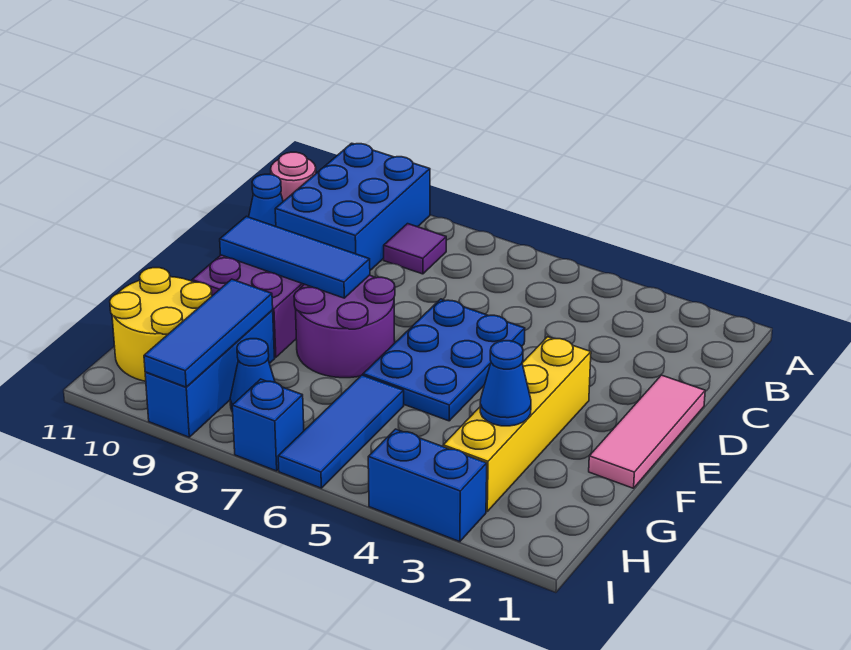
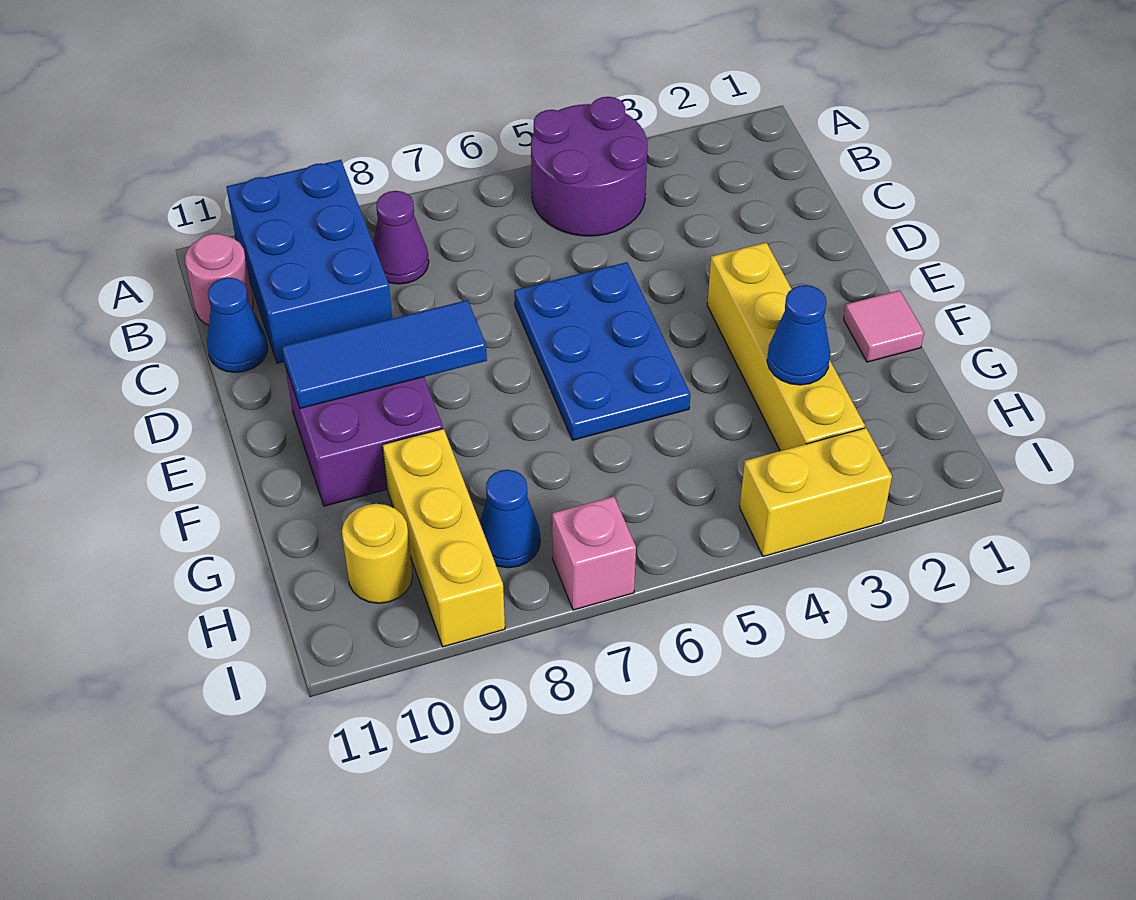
purple tile B8 level 1 -> purple cone B8 level 1
pink tile D1:F1 level 1 -> pink tile F1 level 1
purple round brick E7:F8 level 1 -> purple round brick A4:B5 level 1
blue tile G6:I6 level 1 -> none
blue brick G9:I9 level 1 -> yellow brick G9:I9 level 1
blue tile G9:I9 level 2 -> none
yellow round brick G10:H11 level 1 -> yellow round brick H10 level 1
blue brick I3:I4 level 1 -> yellow brick I3:I4 level 1
blue brick I7 level 1 -> pink brick I7 level 1

